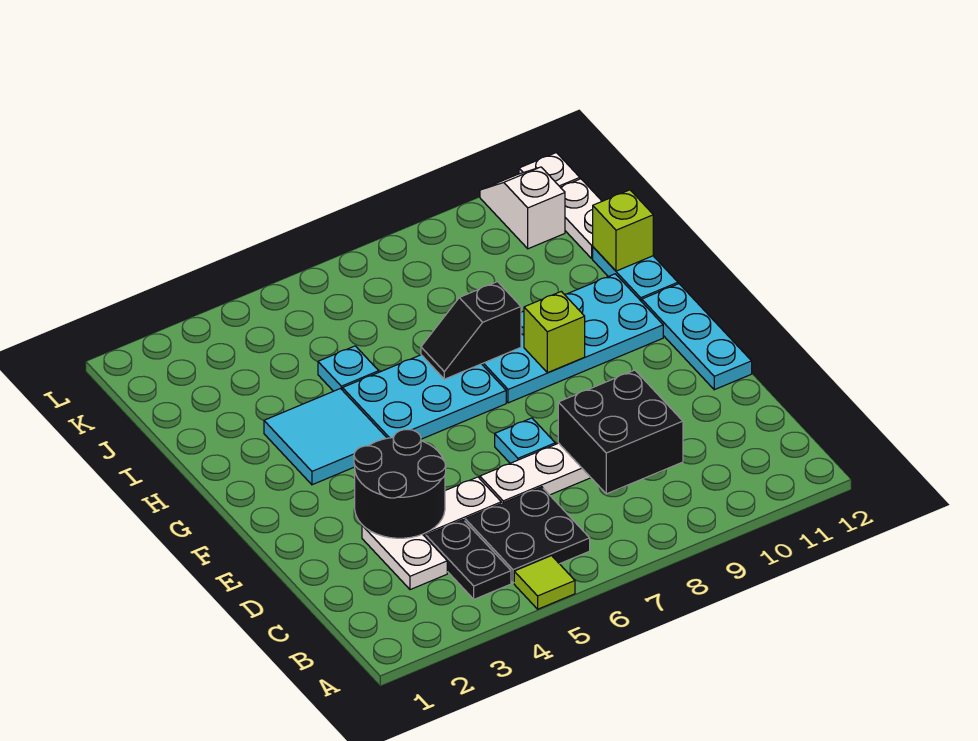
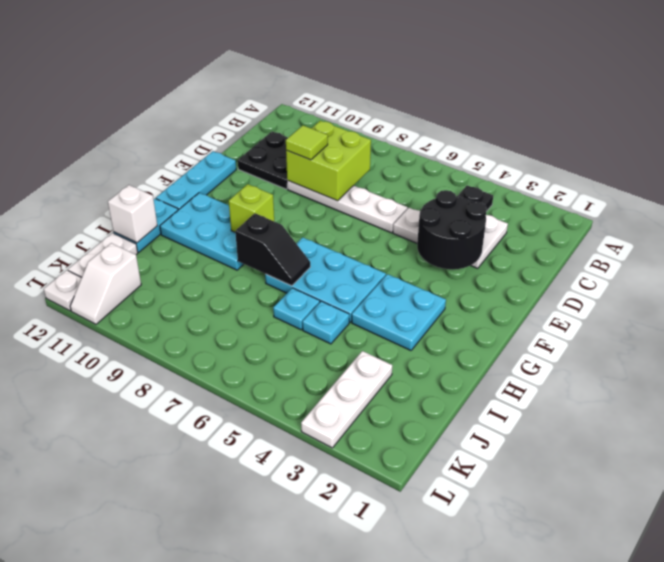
lime tile A5 level 1 -> lime tile D9 level 3
black plate B5:C6 level 1 -> black plate C10:D11 level 1
black brick C8:D9 level 2 -> lime brick C8:D9 level 2
cyan plate E7 level 1 -> cyan plate I6 level 1
cyan tile G3:H4 level 1 -> cyan plate G3:H4 level 1
cyan plate G8:H11 level 1 -> cyan plate G9:H11 level 1
lime brick I12 level 2 -> white brick I12 level 2
none -> white plate J3:L3 level 1

